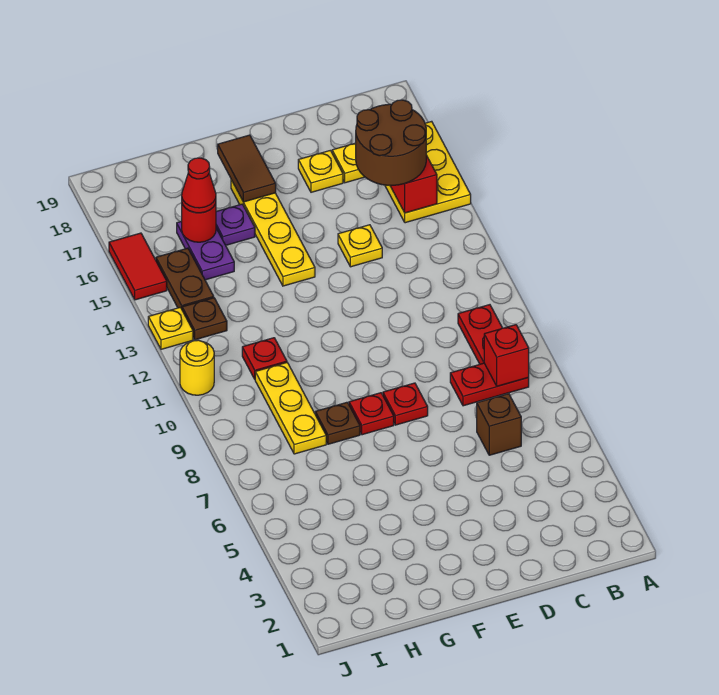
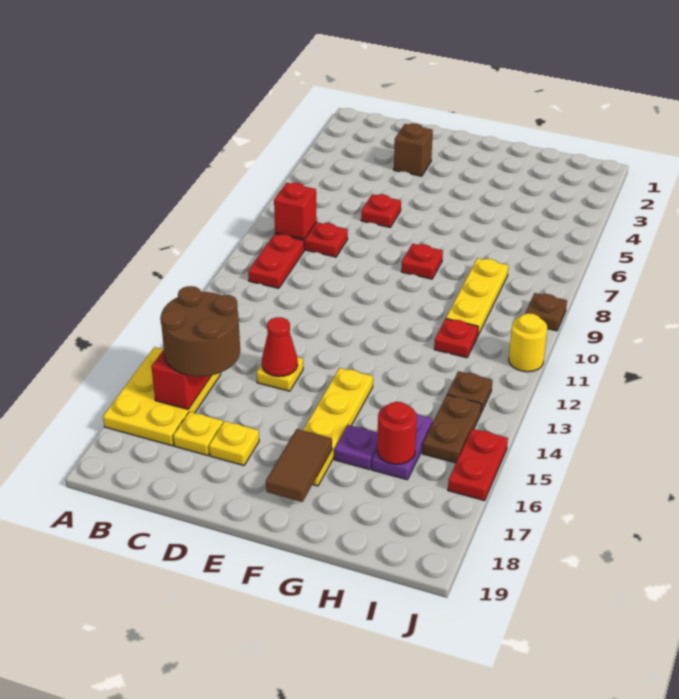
brown brick C6 level 1 -> brown brick D3 level 1
red plate E8 level 1 -> red plate D6 level 1
brown plate G8 level 1 -> brown plate J9 level 1
red cone H16 level 3 -> red cone D14 level 2
yellow plate J13 level 1 -> none
red tile J15:J16 level 1 -> red plate J15:J16 level 1

